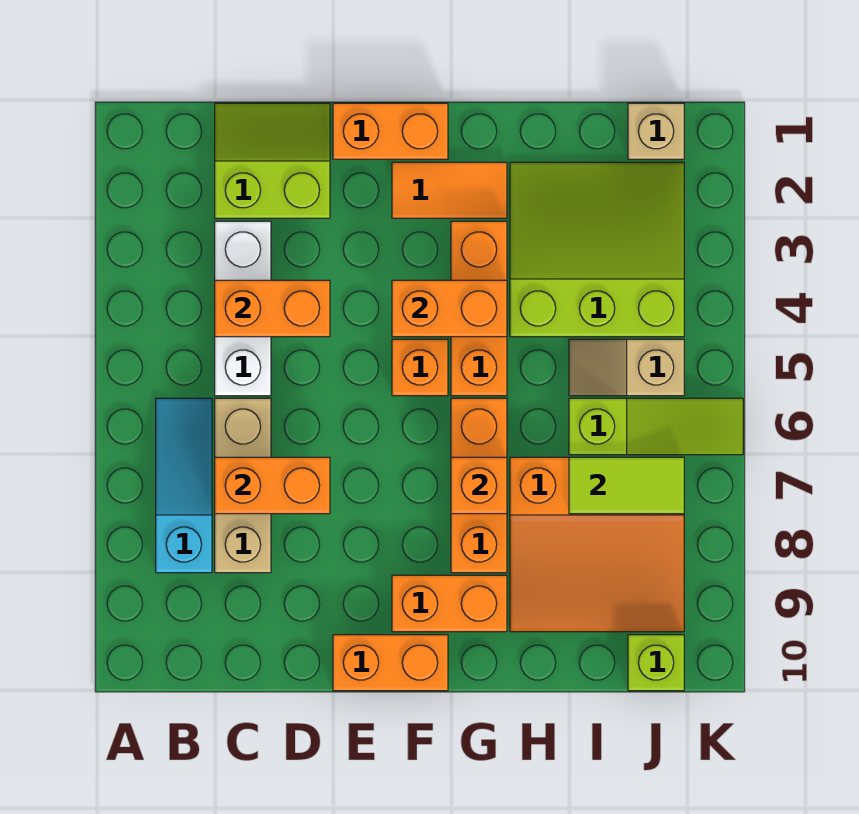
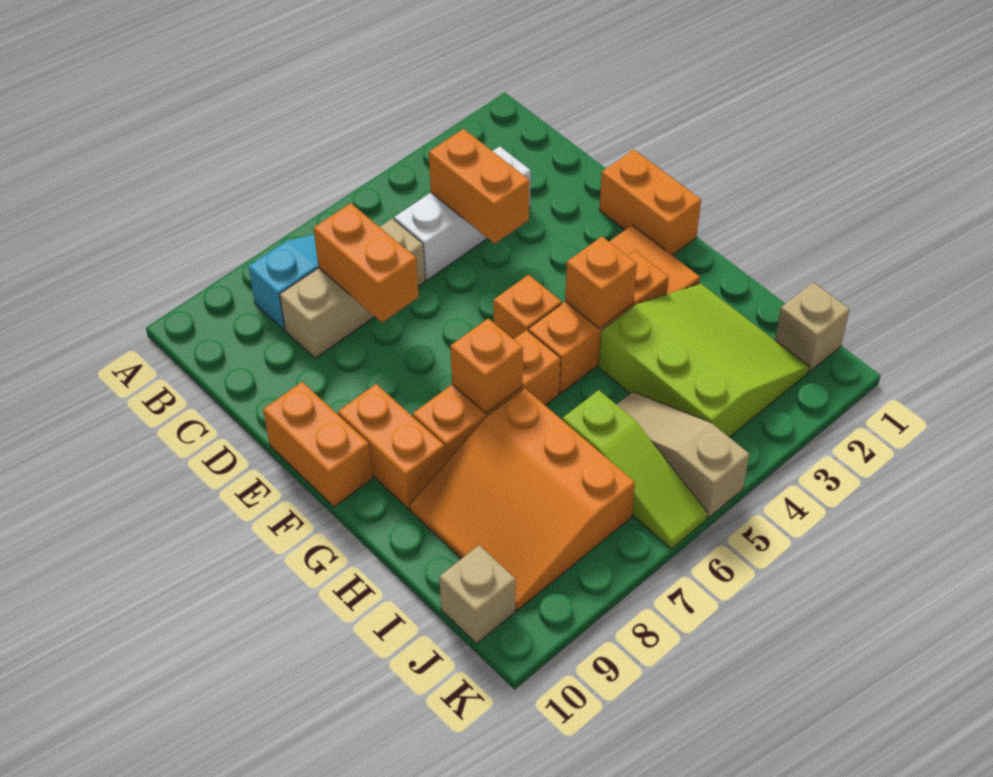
lime slope C1:D2 level 1 top 2 -> none
orange brick F4:G4 level 2 -> orange brick G4 level 2
tan slope I5:J5 level 1 top J -> tan slope I5:K5 level 1 top K
lime tile I7:J7 level 2 -> none
lime brick J10 level 1 -> tan brick J10 level 1

